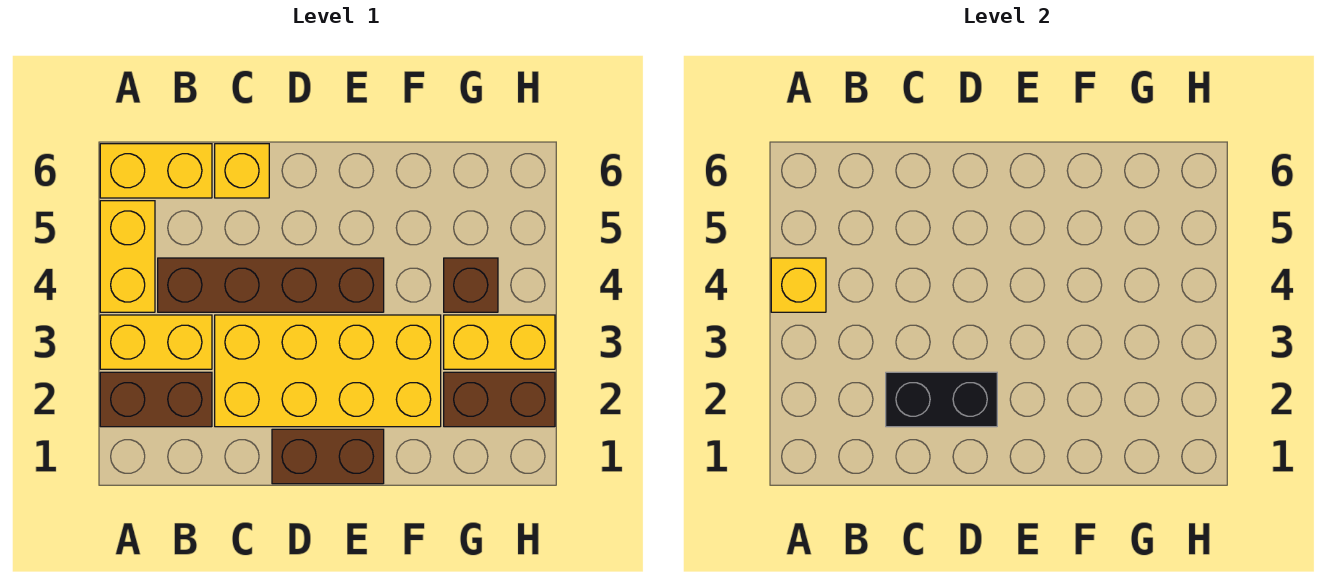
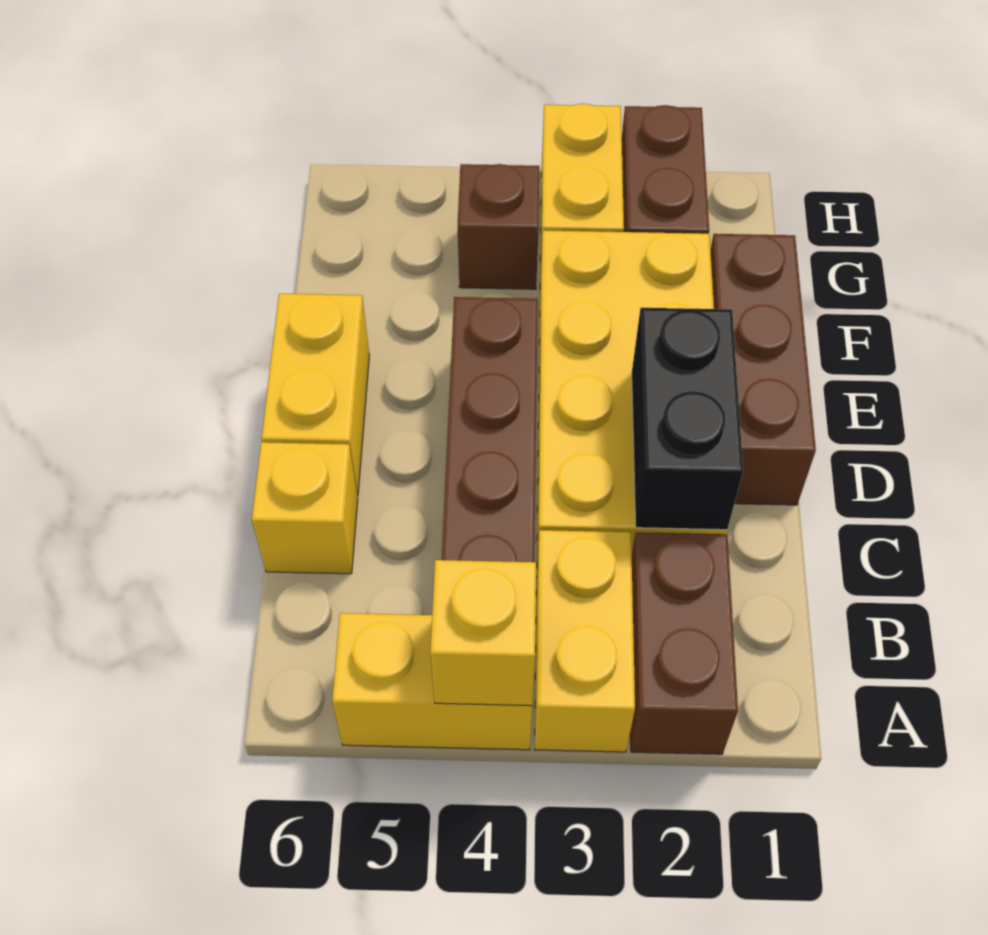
yellow brick A6:B6 level 1 -> yellow brick D6:E6 level 1
brown brick D1:E1 level 1 -> brown brick D1:F1 level 1

